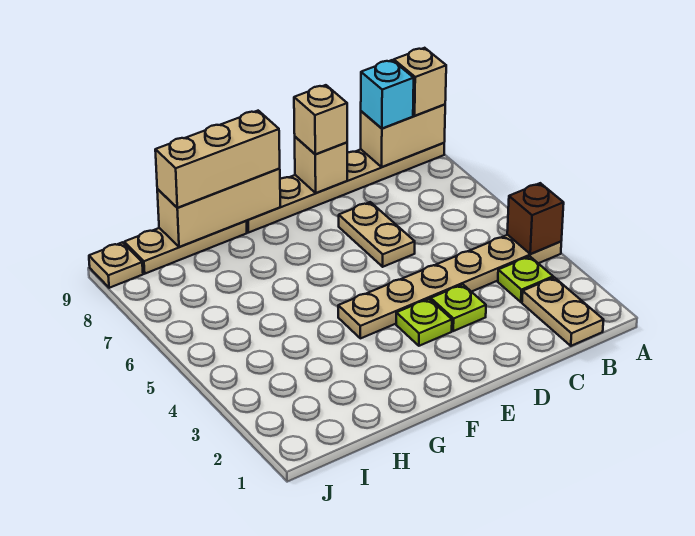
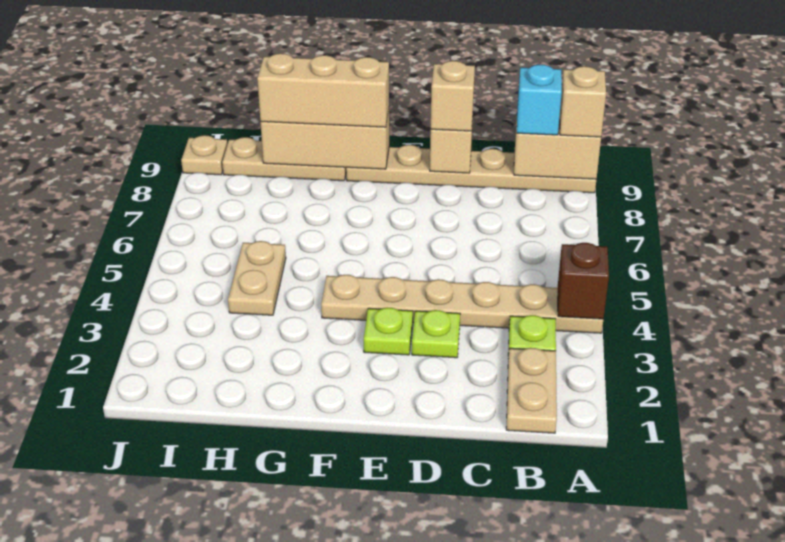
tan plate D6:D7 level 1 -> tan plate H4:H5 level 1

